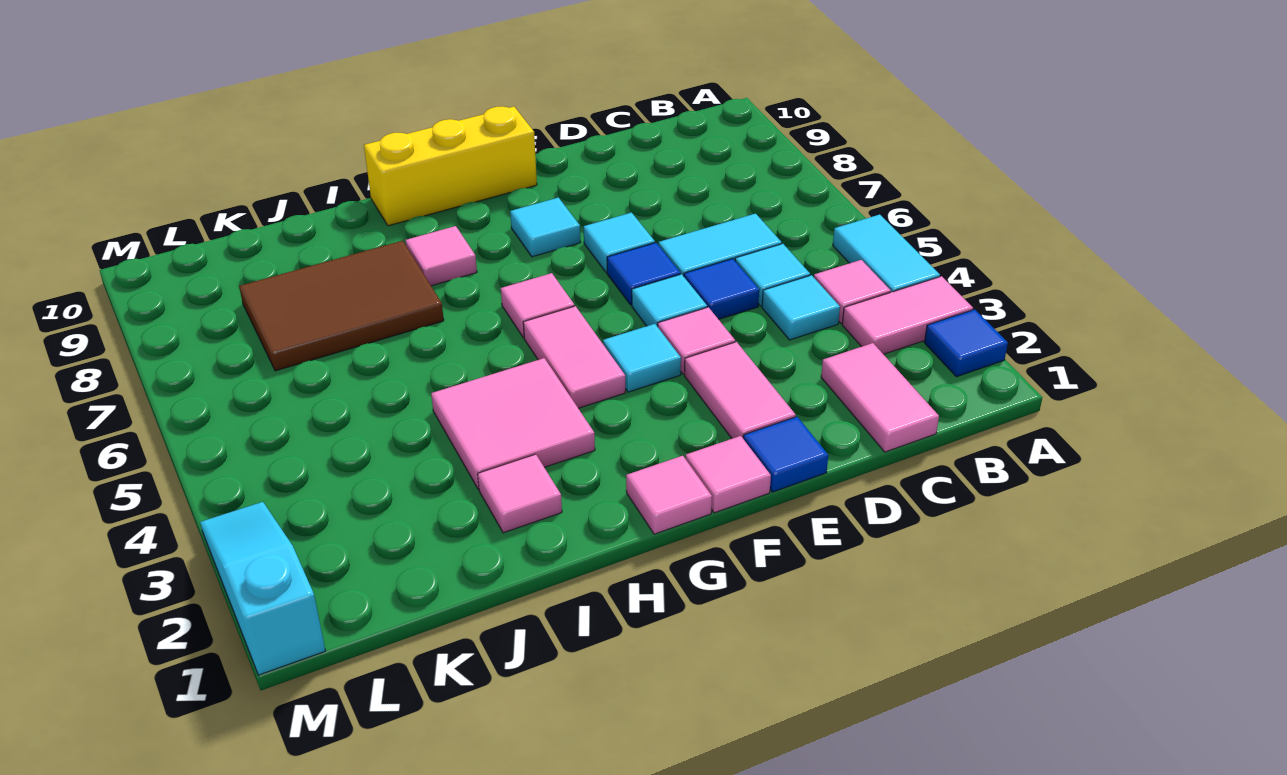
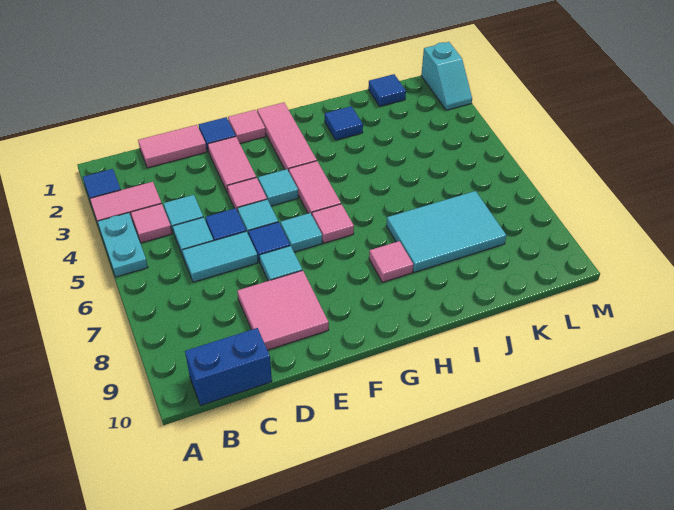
cyan tile A4:A5 level 1 -> cyan plate A4:A5 level 1
none -> blue brick B10:C10 level 1
pink tile C1:C2 level 1 -> pink tile C1:D1 level 1
cyan tile F8 level 1 -> cyan tile F6 level 1
yellow brick F10:H10 level 1 -> none
pink tile G1 level 1 -> pink tile G1:G3 level 1
pink tile H3:I4 level 1 -> pink tile D8:E9 level 1
pink tile I2 level 1 -> blue tile I2 level 1
brown tile I7:K8 level 1 -> cyan tile I7:K8 level 1
none -> blue tile K1 level 1
cyan slope M1:M3 level 1 top 1 -> cyan slope M1:M2 level 1 top 1

